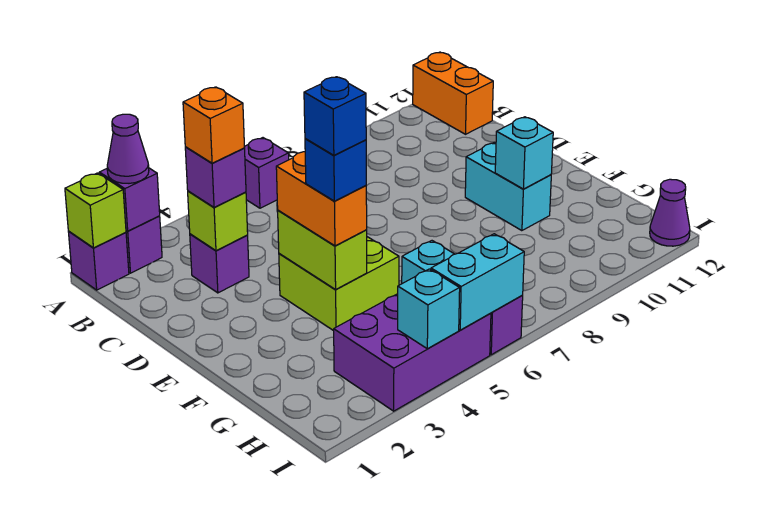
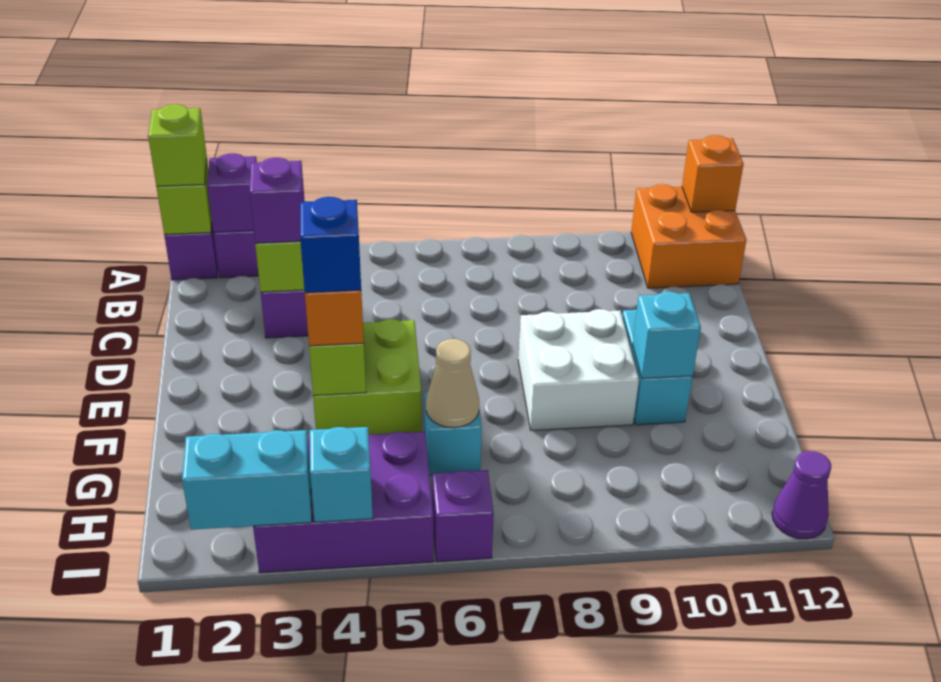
none -> lime brick A1 level 3
purple cone A2 level 3 -> none
purple brick A6 level 1 -> none
orange brick A12:B12 level 1 -> orange brick A11:B12 level 1
orange brick C3 level 4 -> orange brick A12 level 2
none -> white brick E8:F9 level 1
blue brick F4 level 5 -> none
none -> tan cone G6 level 2
cyan brick I5:I6 level 2 -> cyan brick I2:I3 level 2

